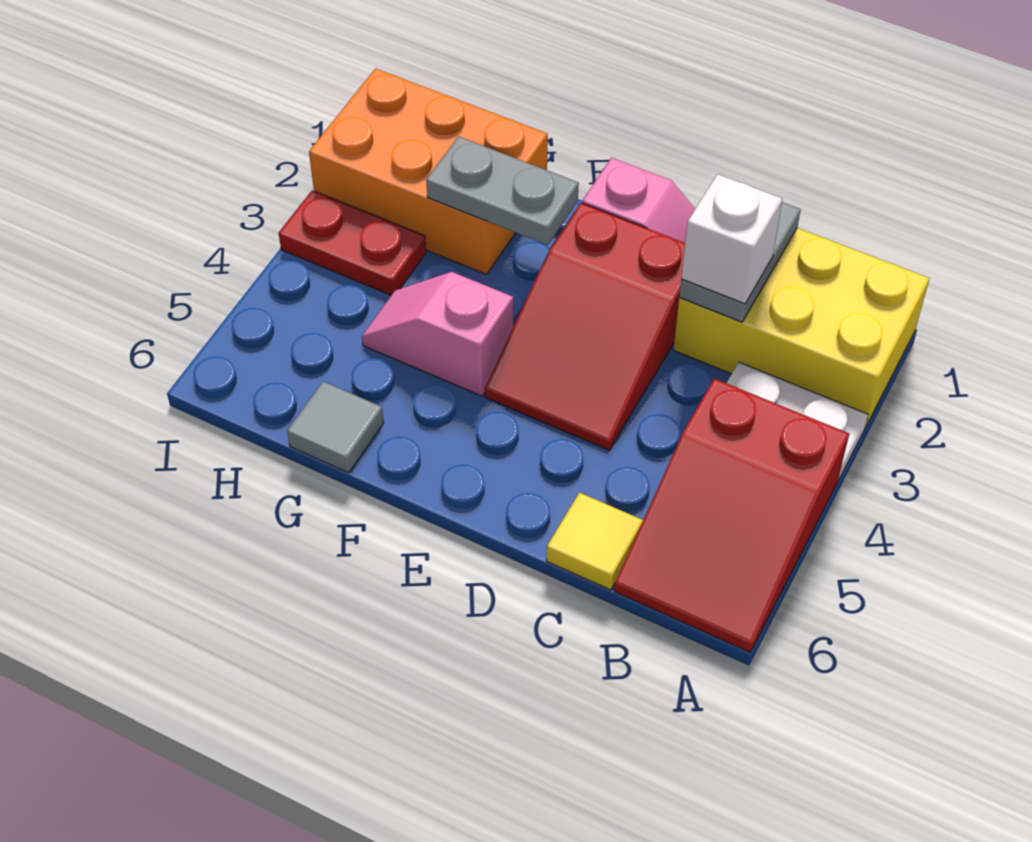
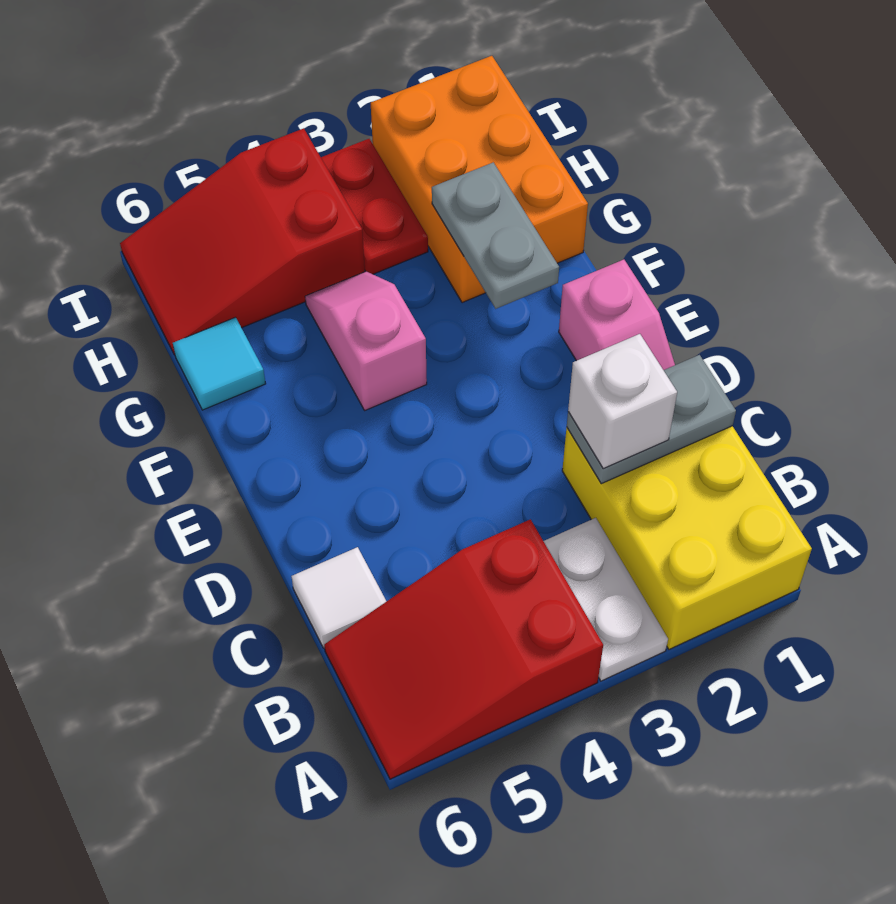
yellow tile C6 level 1 -> white tile C6 level 1
red slope D2:E4 level 1 top 2 -> red slope H4:I6 level 1 top 4
grey tile G6 level 1 -> cyan tile G6 level 1

